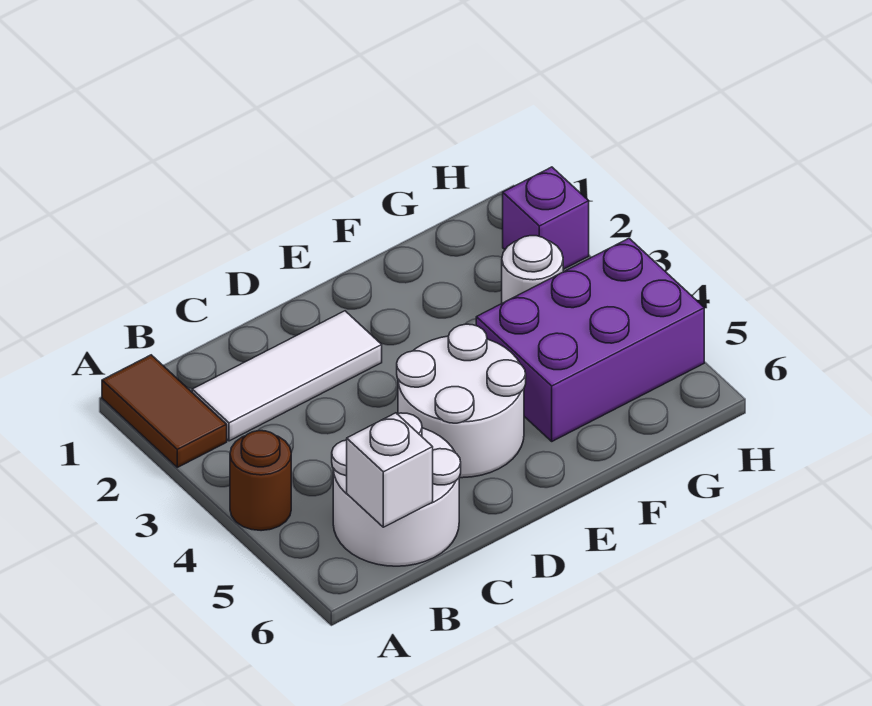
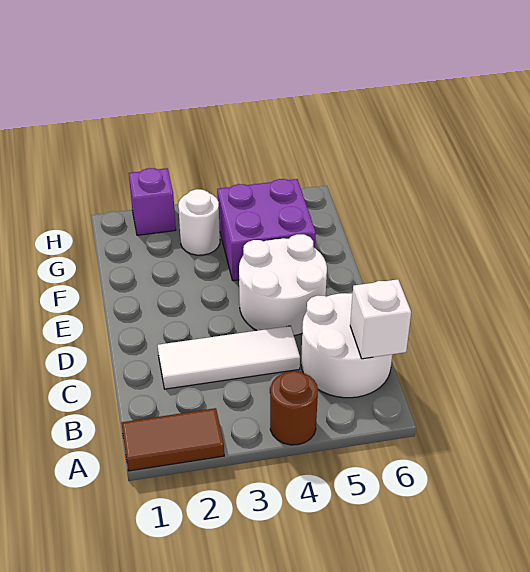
white tile B2:D2 level 1 -> white tile C2:C4 level 1
purple brick F4:H5 level 1 -> purple brick F4:G5 level 1

